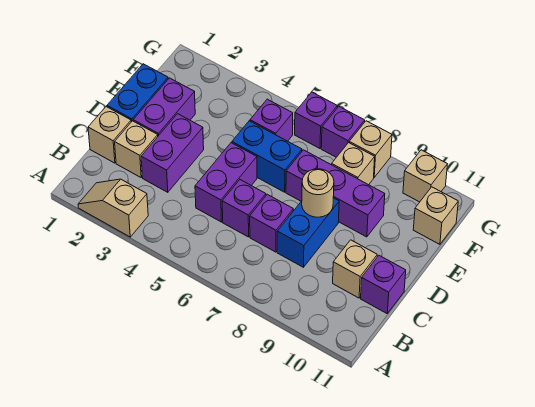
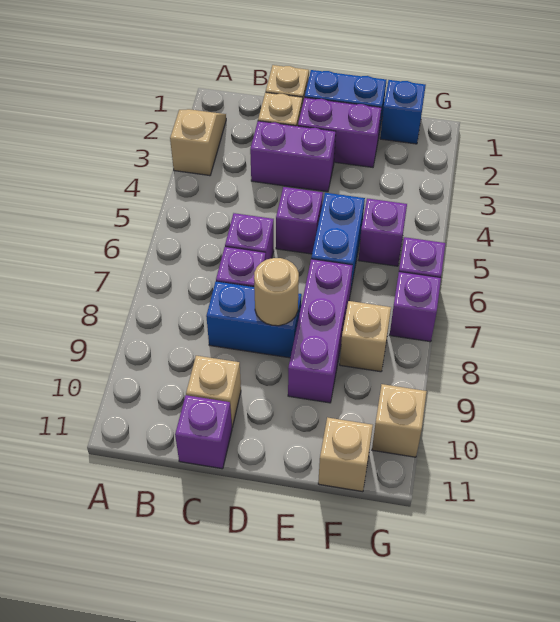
purple brick C5:D5 level 1 -> purple brick D5 level 1
none -> blue brick F1 level 1
tan brick G8 level 1 -> none

